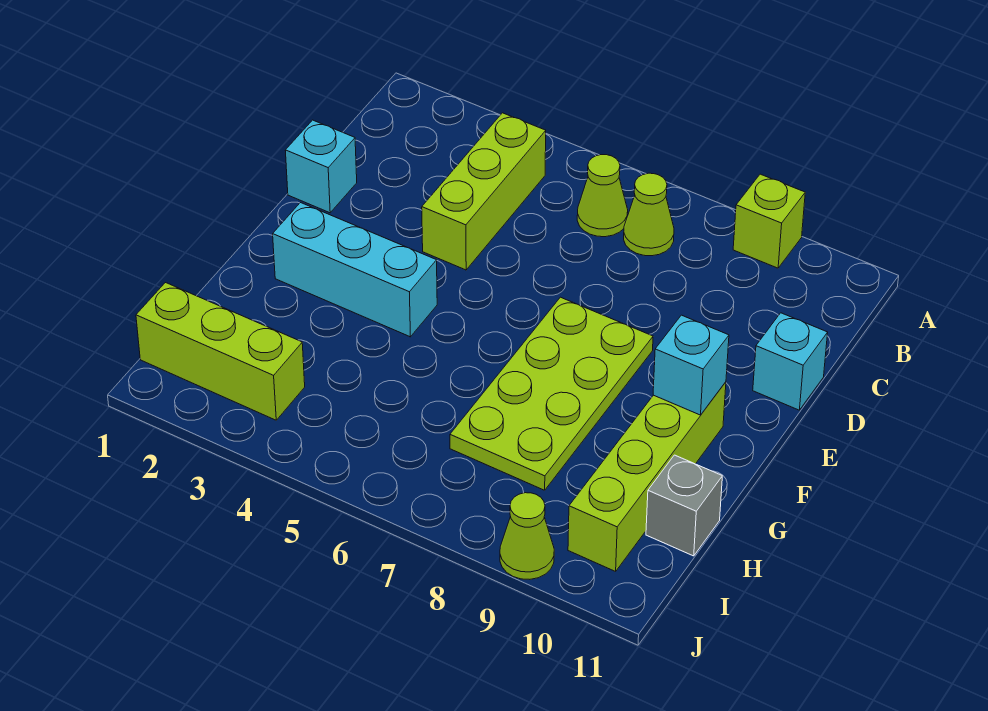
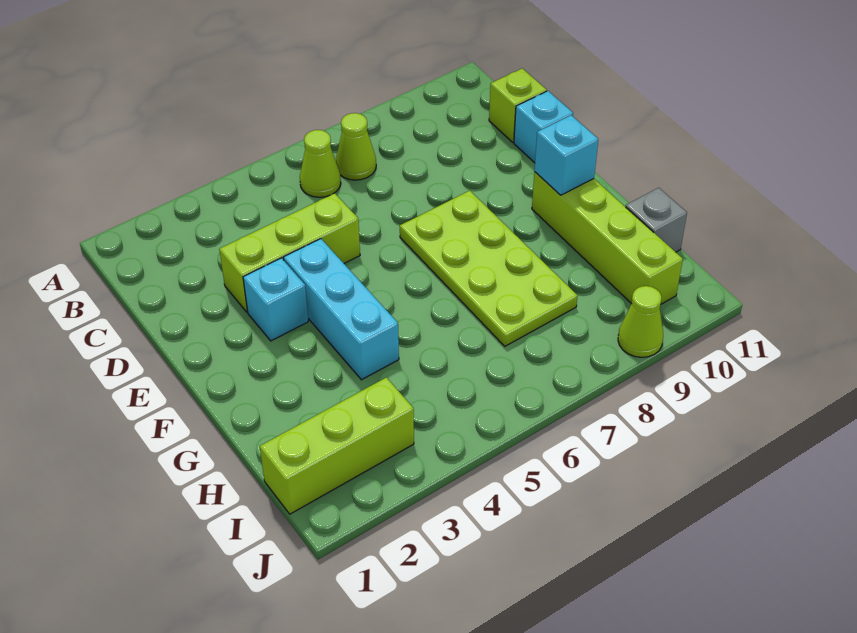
lime brick A9 level 1 -> lime brick C11 level 1
lime brick B4:D4 level 1 -> lime brick D3:D5 level 1
cyan brick D1 level 1 -> cyan brick E3 level 1
cyan brick F2:F4 level 1 -> cyan brick E4:G4 level 1

